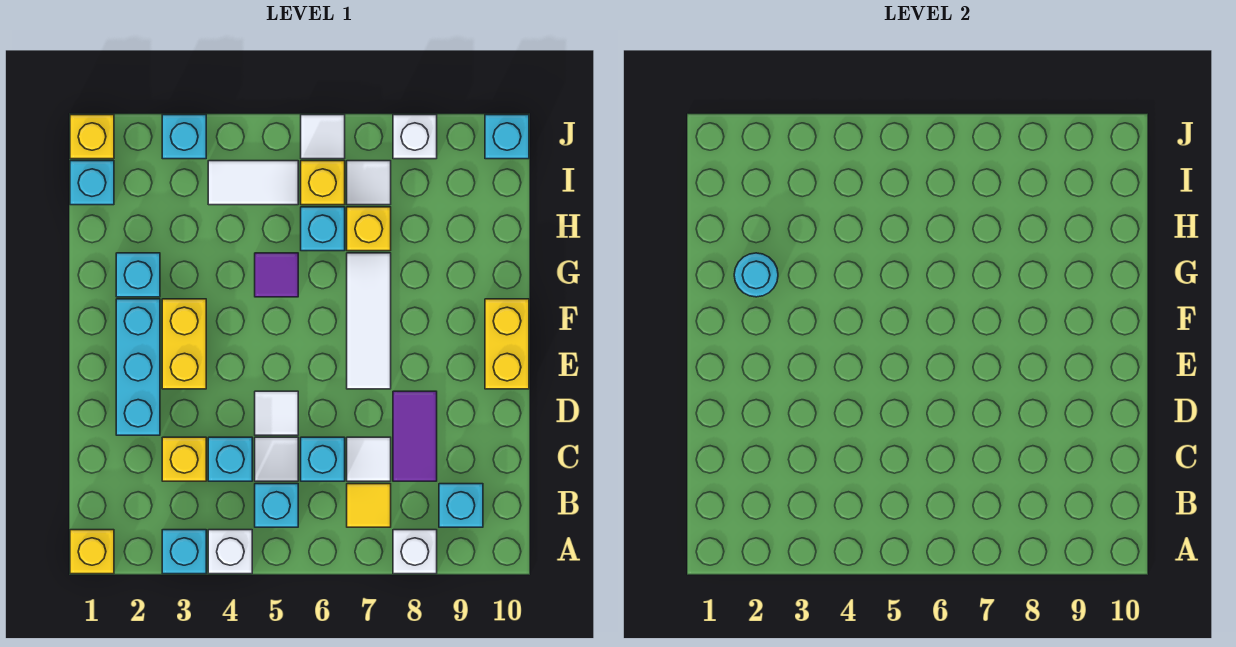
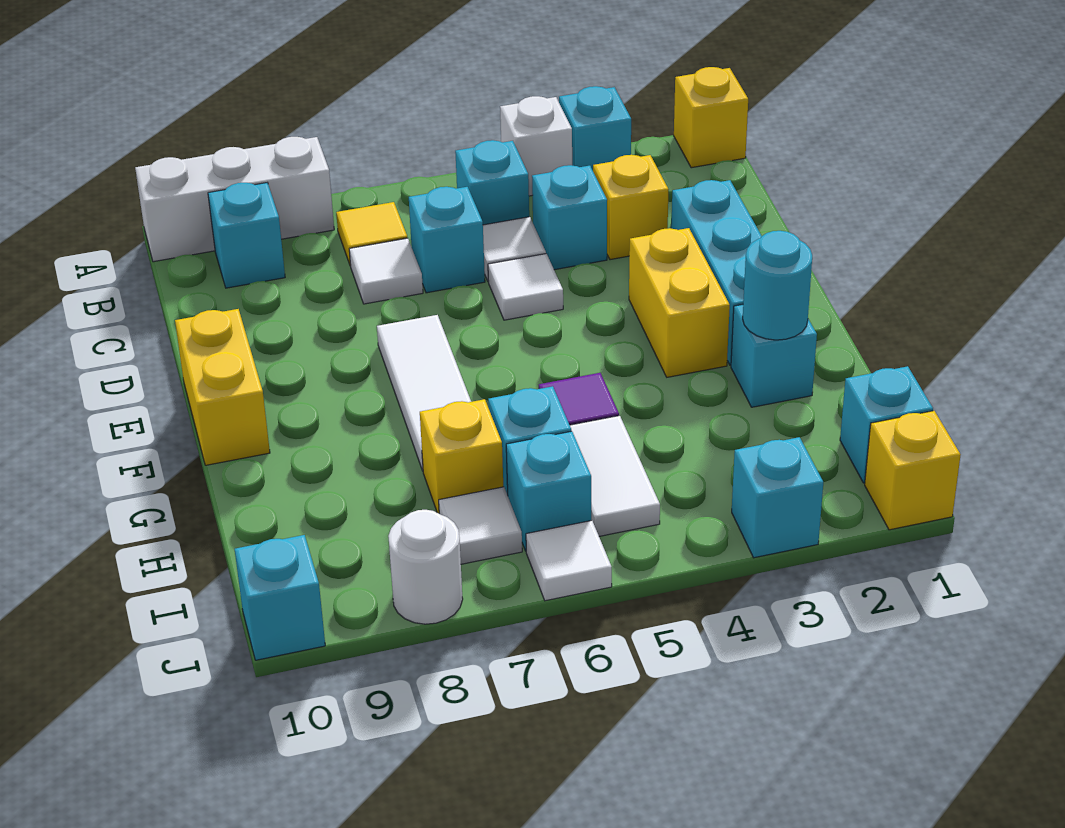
white brick A8 level 1 -> white brick A8:A10 level 1
purple tile C8:D8 level 1 -> none
white tile I4:I5 level 1 -> white tile H5:I5 level 1
yellow brick I6 level 1 -> cyan brick I6 level 1
white brick J8 level 1 -> white round brick J8 level 1

